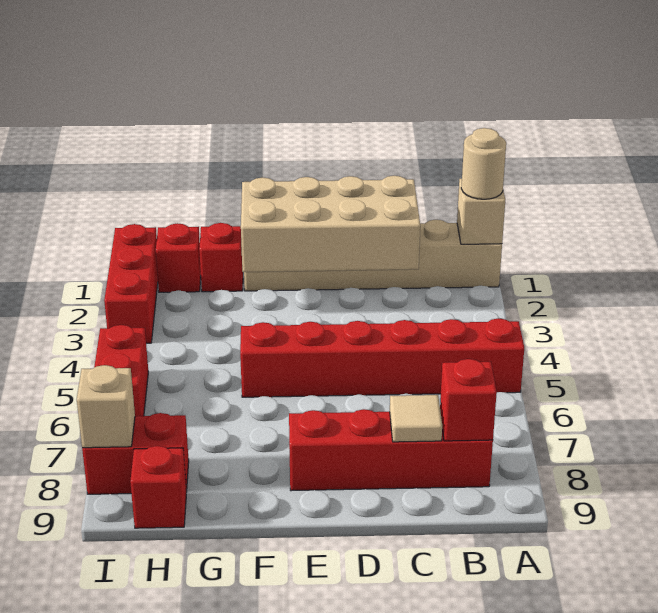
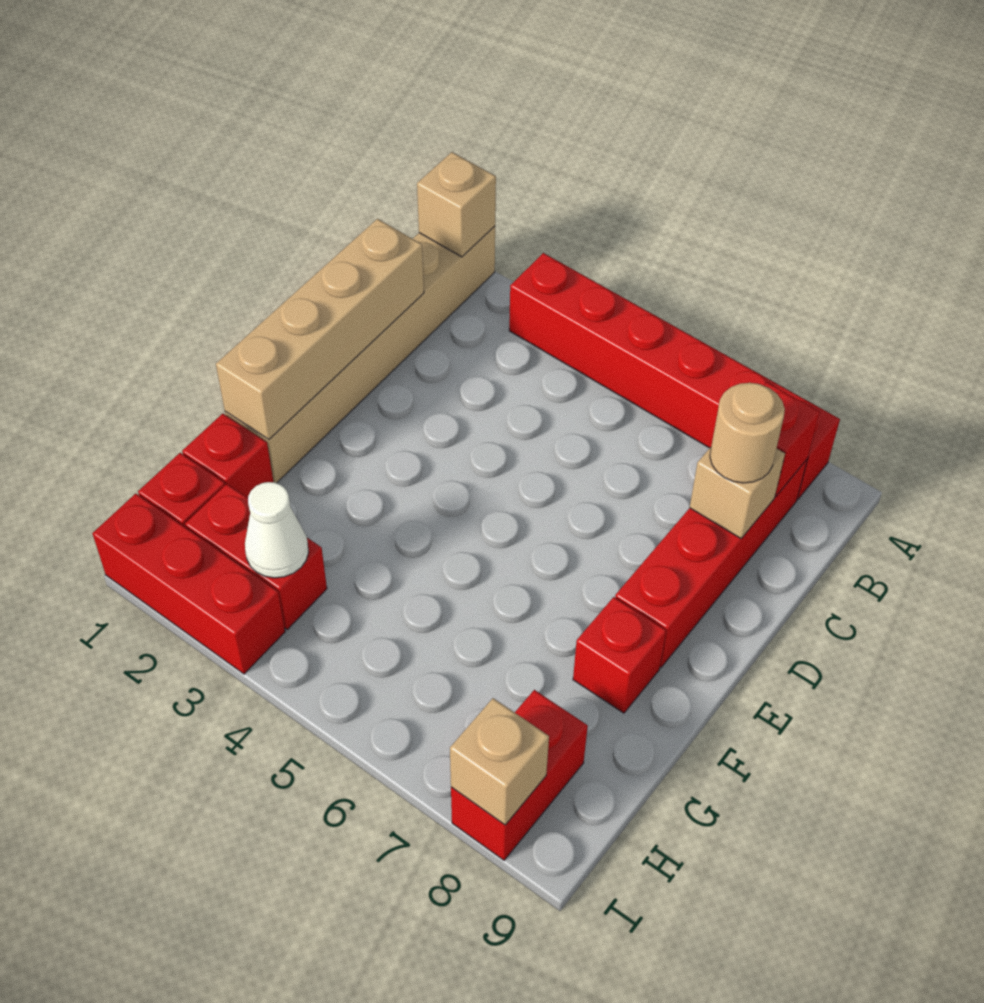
tan round brick A1 level 3 -> tan round brick C8 level 3
red brick A5:F5 level 1 -> red brick A3:A8 level 1
tan brick C1:F2 level 2 -> tan brick C1:F1 level 2
tan tile C8 level 2 -> tan brick C8 level 2
none -> white cone H3 level 2
red brick H9 level 1 -> red brick F8 level 1
red brick I5:I6 level 1 -> red brick H2:H3 level 1

